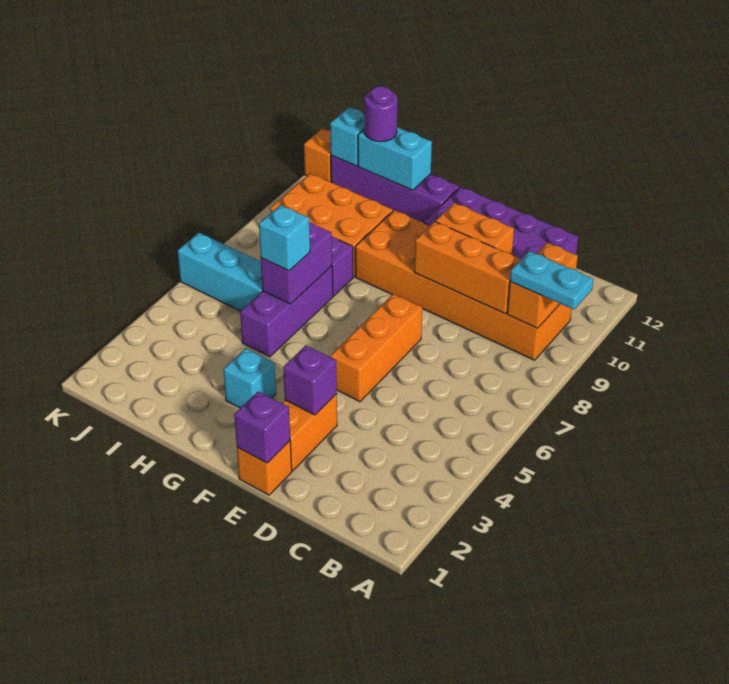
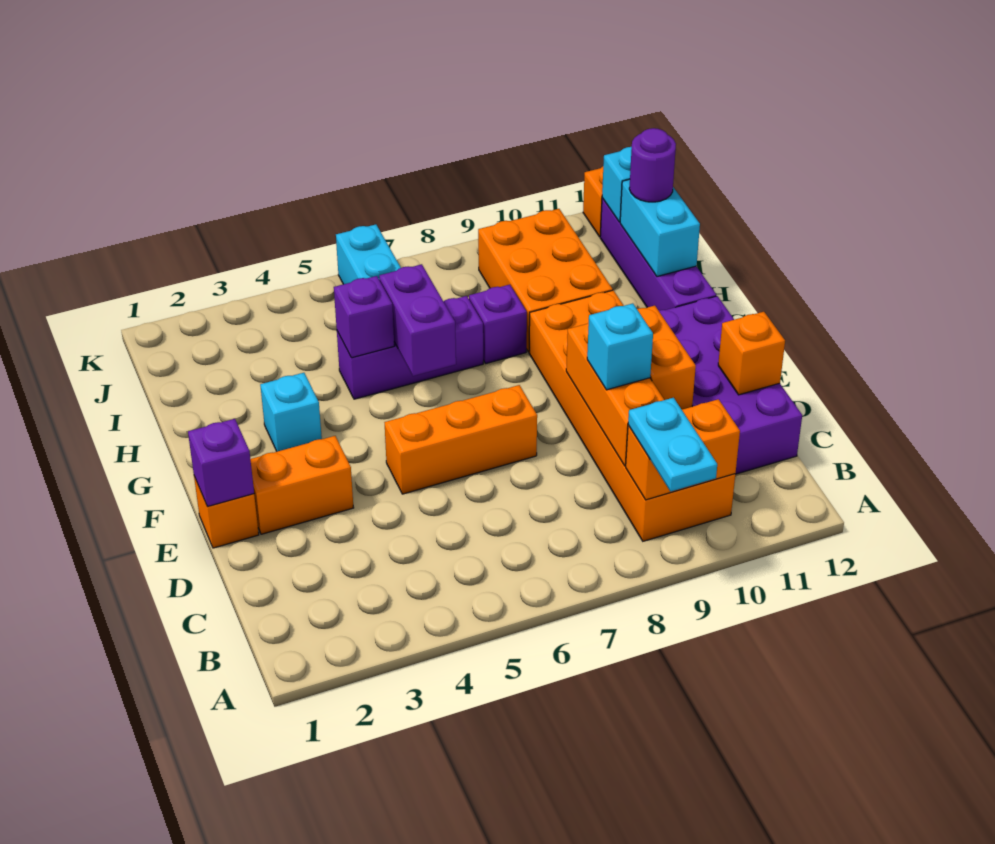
none -> orange brick D12 level 2
purple brick E3 level 2 -> purple brick H5 level 2
purple brick H6:H7 level 2 -> purple brick G6:H6 level 2
cyan brick H6 level 3 -> cyan brick D9 level 3

